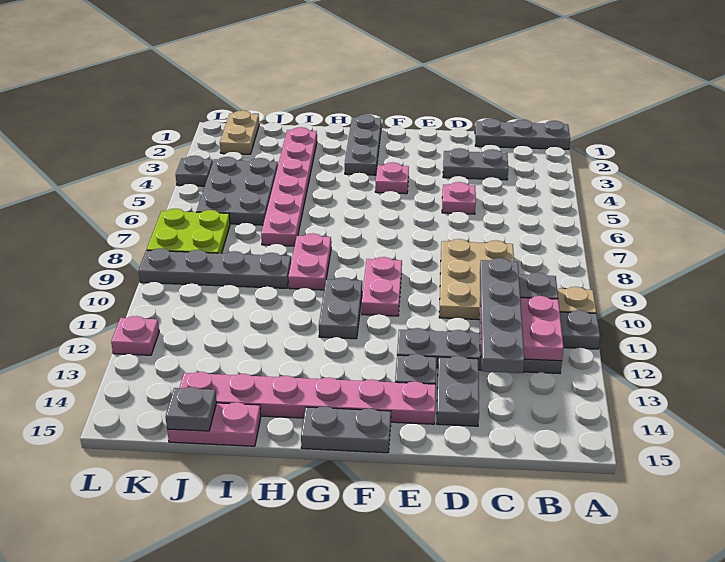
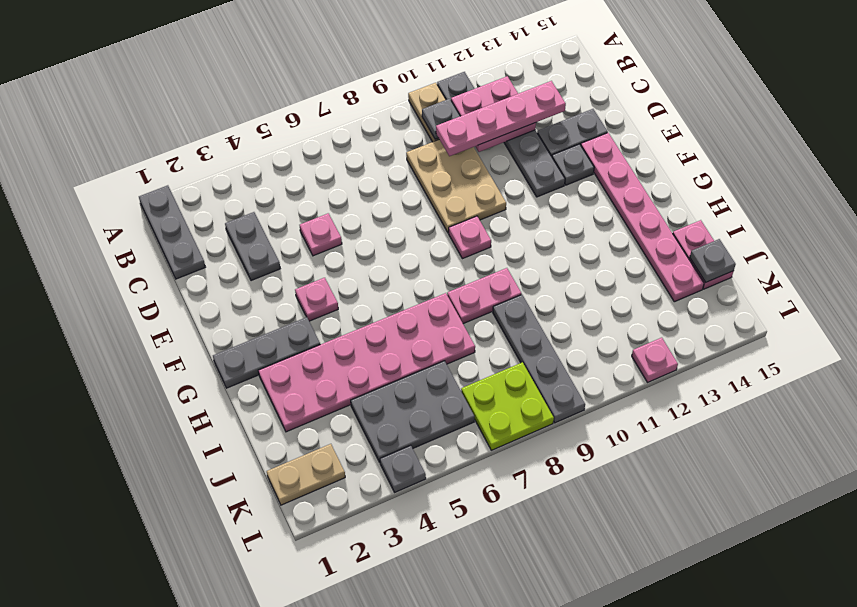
tan plate C8:D10 level 1 -> tan plate C9:E10 level 1
grey plate C10:C13 level 3 -> pink plate C10:C13 level 3
pink plate F9:F10 level 1 -> pink plate F9 level 1
grey plate F15:G15 level 1 -> none
grey plate G10:G11 level 1 -> none
pink plate I2:I7 level 1 -> pink plate H2:I7 level 1

